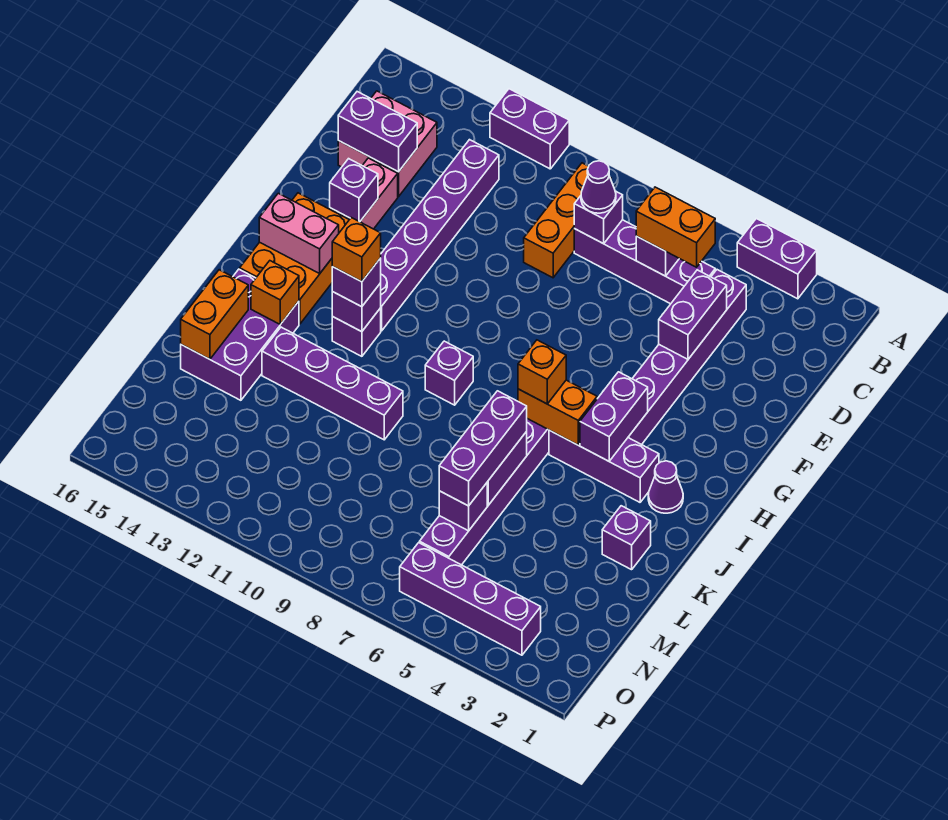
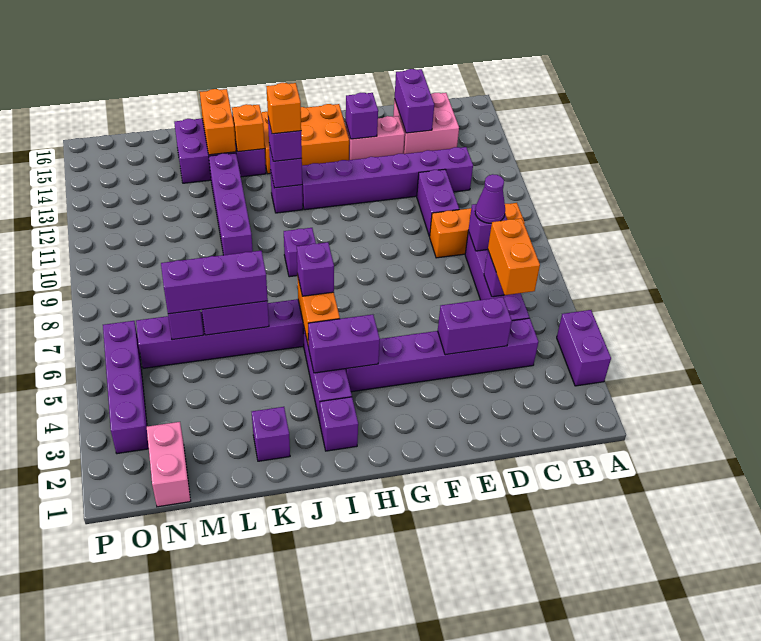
purple brick A11:A12 level 1 -> purple brick D10:D11 level 1
pink brick H14:H15 level 2 -> pink brick N1:N2 level 1
purple cone I2 level 1 -> purple brick I2 level 1
orange brick I6 level 3 -> purple brick I6 level 3
orange brick K15:L15 level 2 -> orange brick K14:K15 level 2

